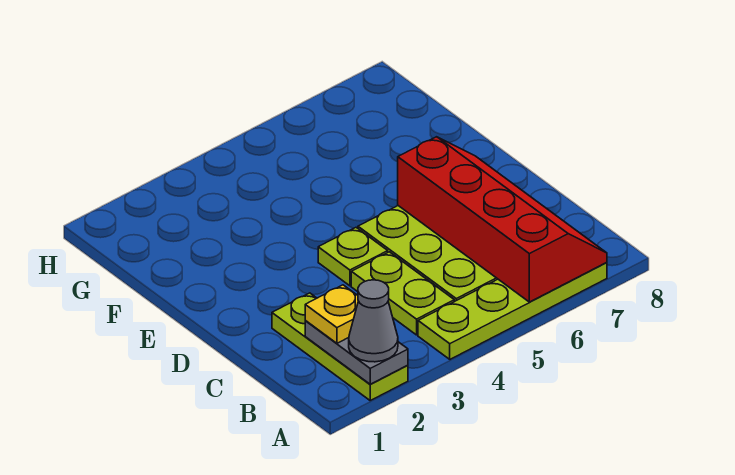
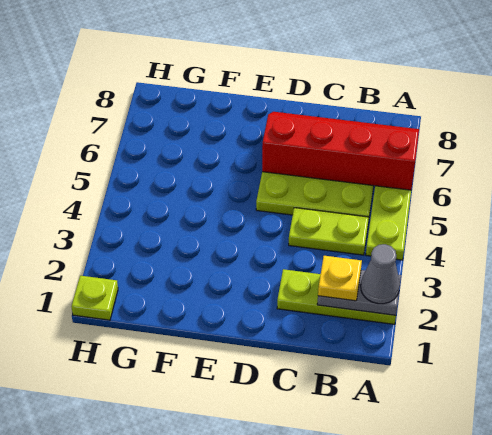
lime plate D4 level 1 -> lime plate H1 level 1

